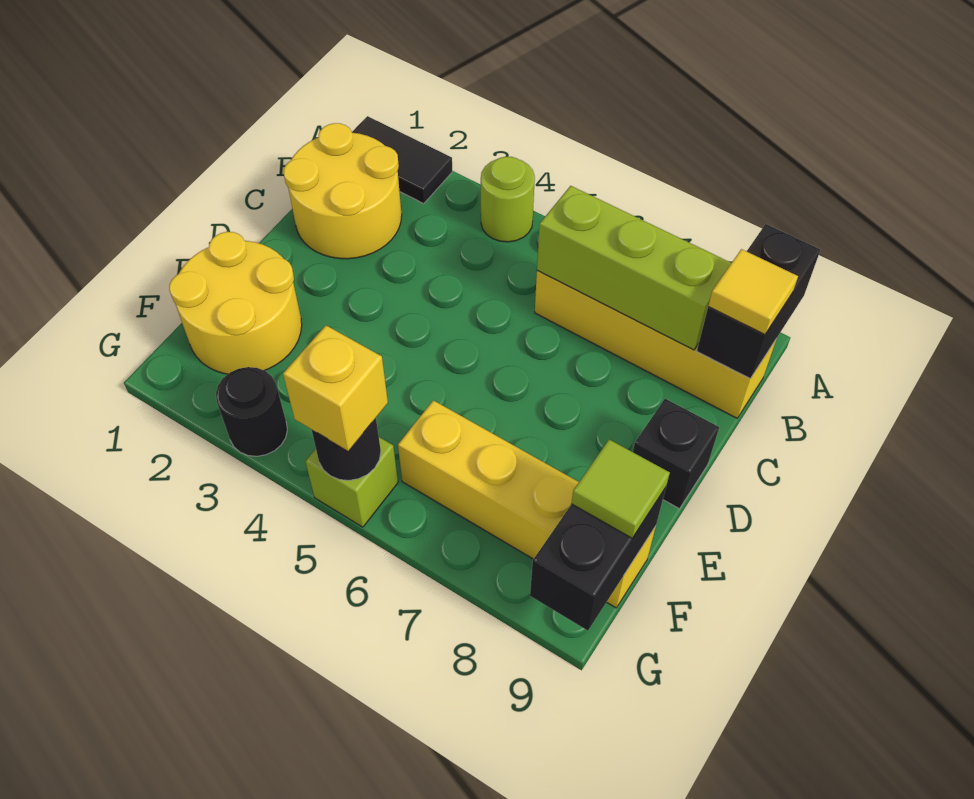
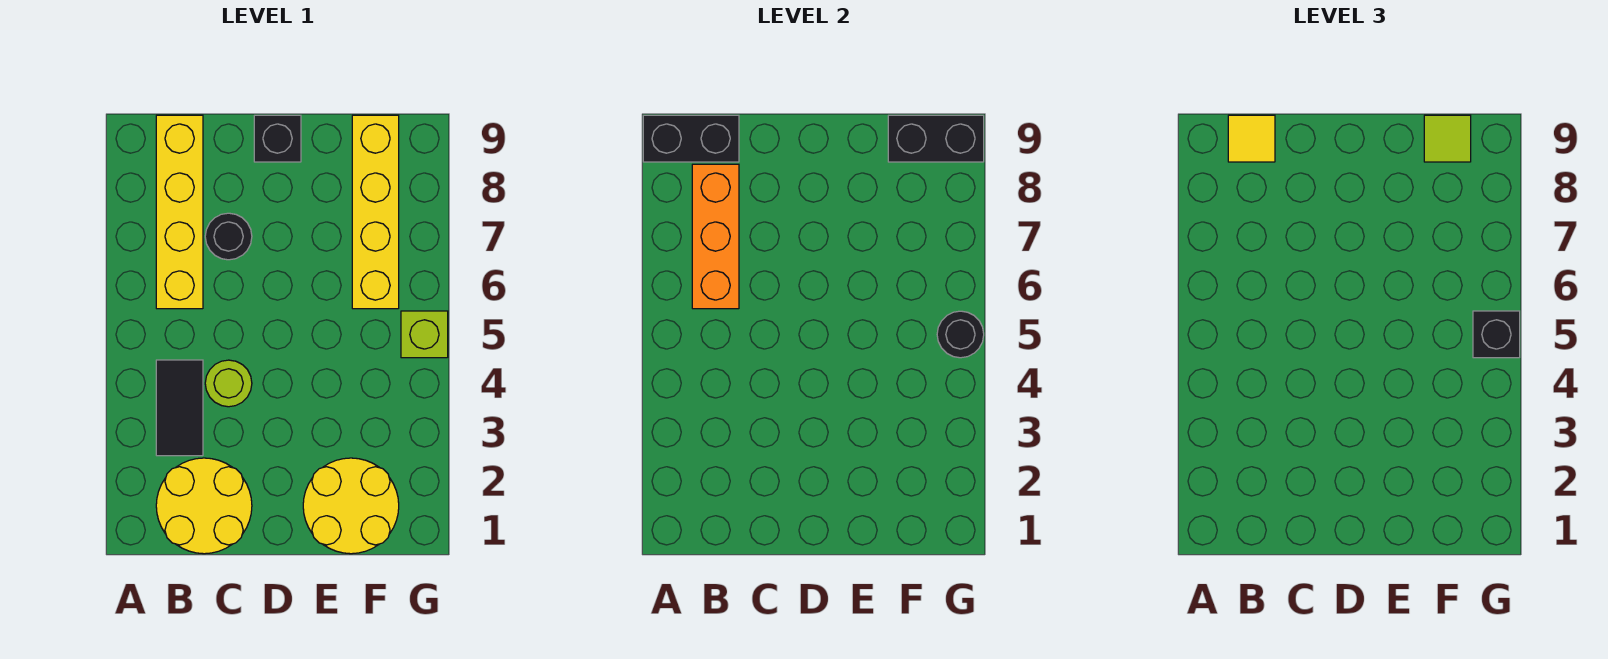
black tile A1:A2 level 1 -> black tile B3:B4 level 1
lime round brick A4 level 1 -> lime round brick C4 level 1
lime brick B6:B8 level 2 -> orange brick B6:B8 level 2
black round brick G3 level 1 -> black round brick C7 level 1
yellow brick G5 level 3 -> black brick G5 level 3

